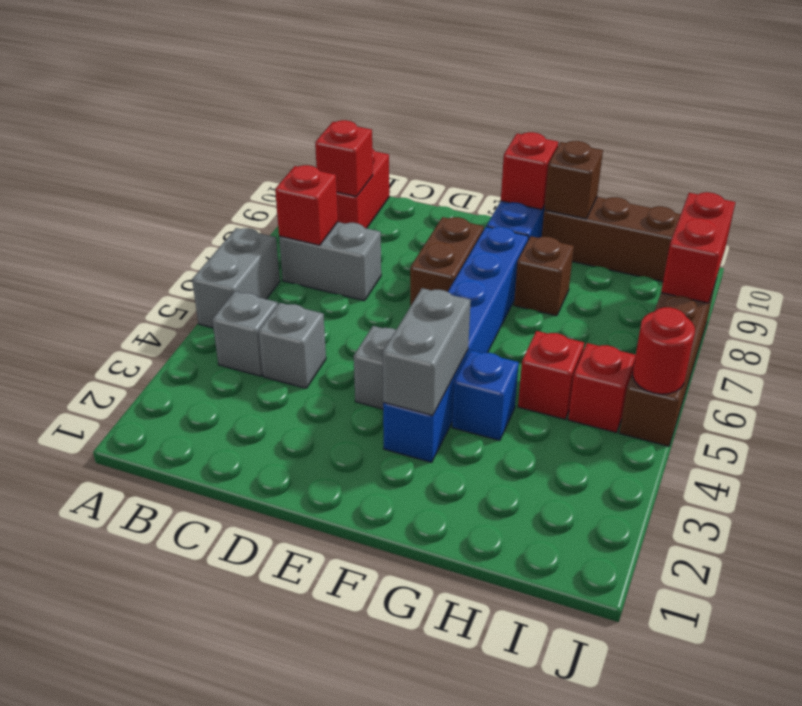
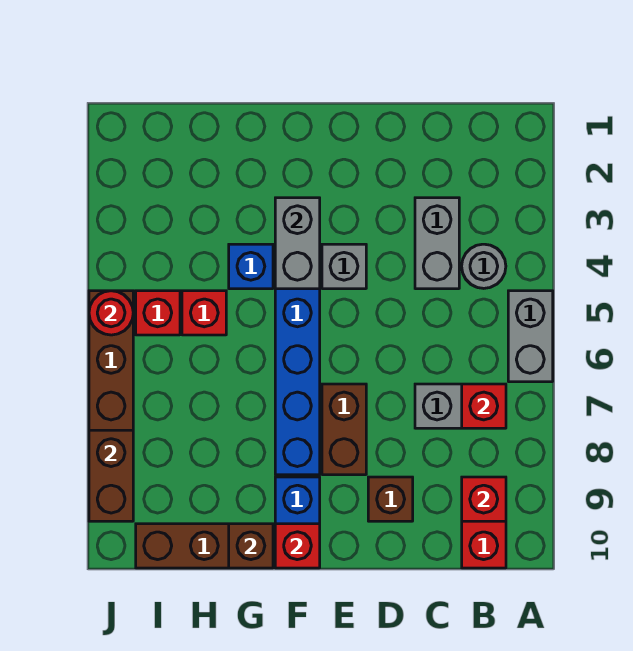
grey brick B4 level 1 -> grey round brick B4 level 1
grey brick C4 level 1 -> grey brick C3:C4 level 1
brown brick G8 level 1 -> brown brick D9 level 1
red brick J8:J9 level 2 -> brown brick J8:J9 level 2

